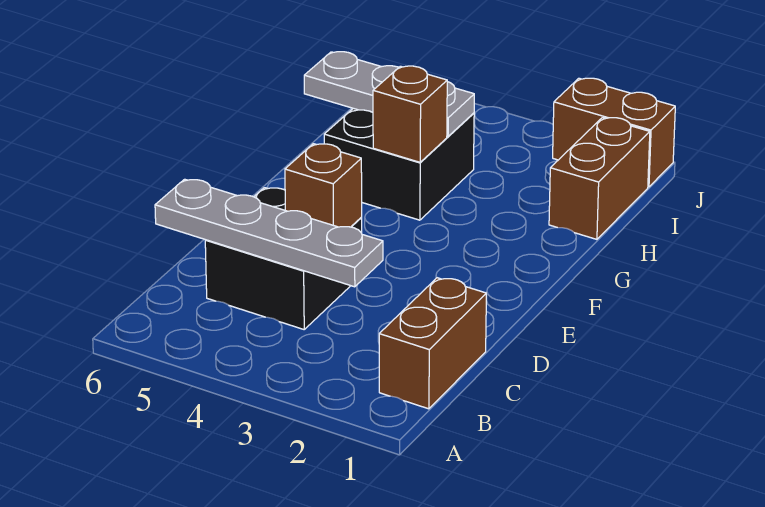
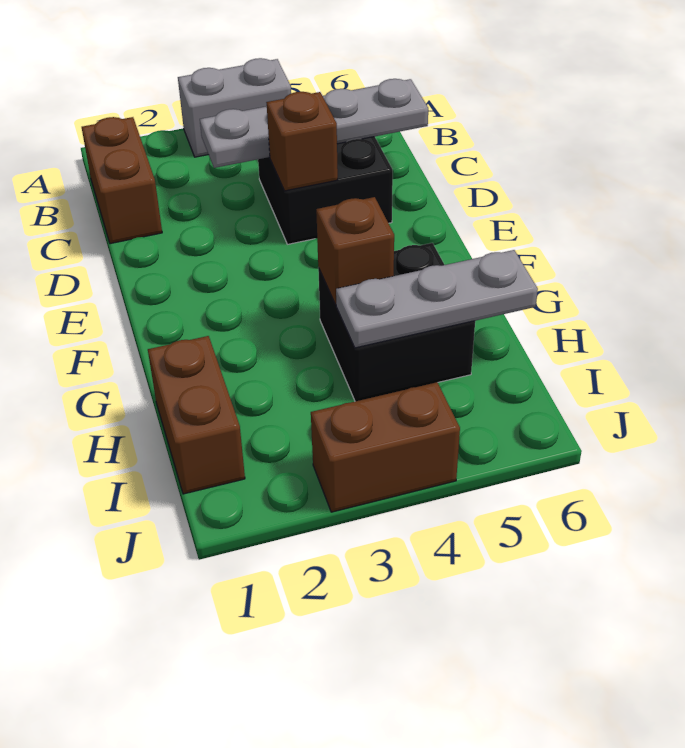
none -> grey brick A3:A4 level 1
brown brick J1:J2 level 1 -> brown brick J3:J4 level 1

